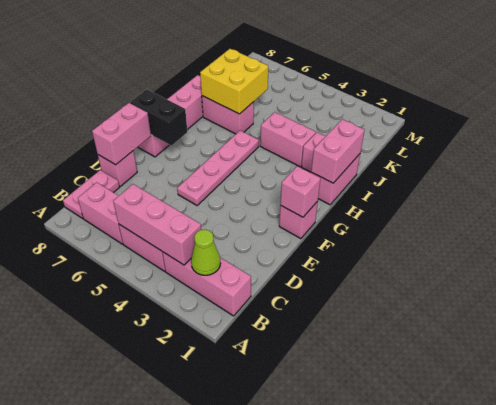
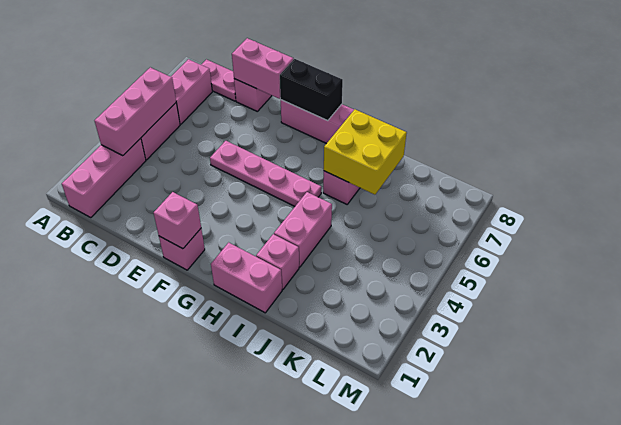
lime cone B2 level 2 -> none
black brick F7:F8 level 2 -> black brick F8:G8 level 2
pink brick H1:I1 level 2 -> none

